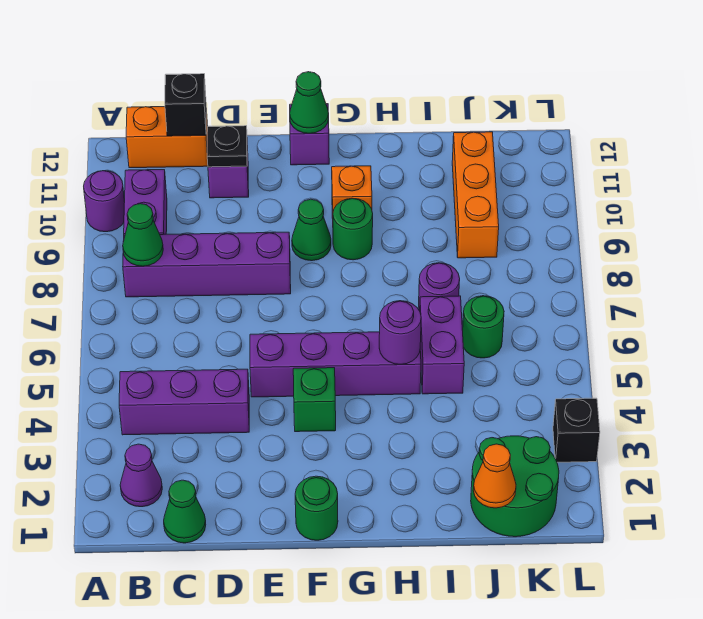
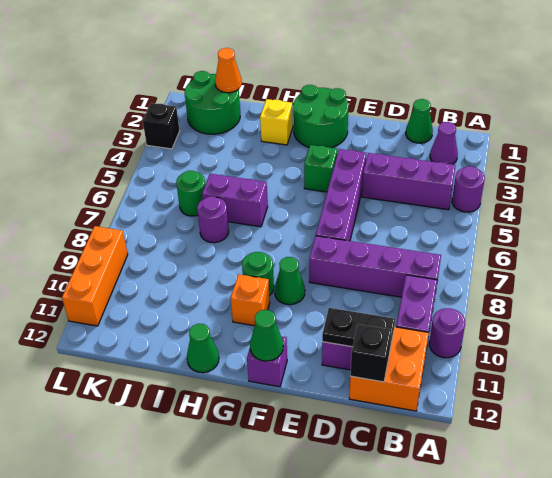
green cone B8 level 2 -> green cone H12 level 1
orange brick B12:C12 level 1 -> orange brick B11:C12 level 1
black plate D11 level 2 -> black plate C11:D11 level 2
purple brick E5:H5 level 1 -> purple brick E4:E7 level 1
green round brick F1 level 1 -> green round brick F1:G2 level 1
none -> yellow brick H2 level 1
purple round brick H5 level 2 -> purple round brick A4 level 1
purple brick I5:I6 level 1 -> purple brick H6:I6 level 1
orange brick J9:J11 level 1 -> orange brick L9:L11 level 1

